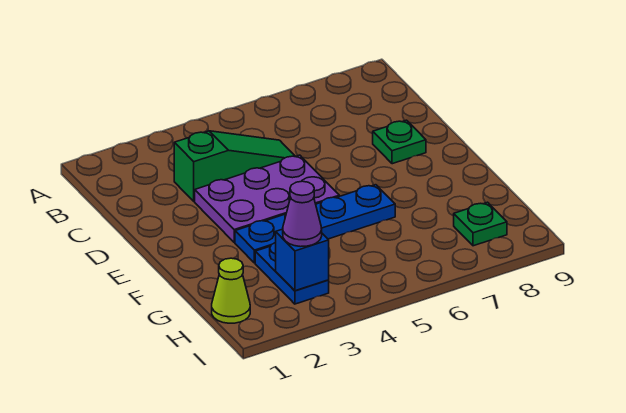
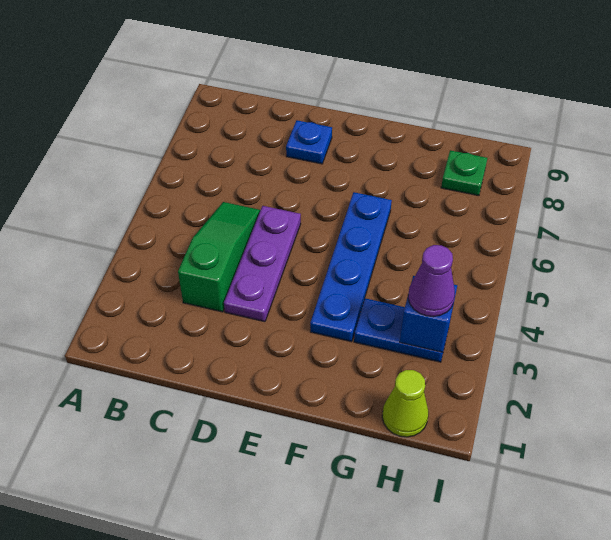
purple plate D3:E5 level 1 -> purple plate D3:D5 level 1
green plate D8 level 1 -> blue plate D8 level 1

